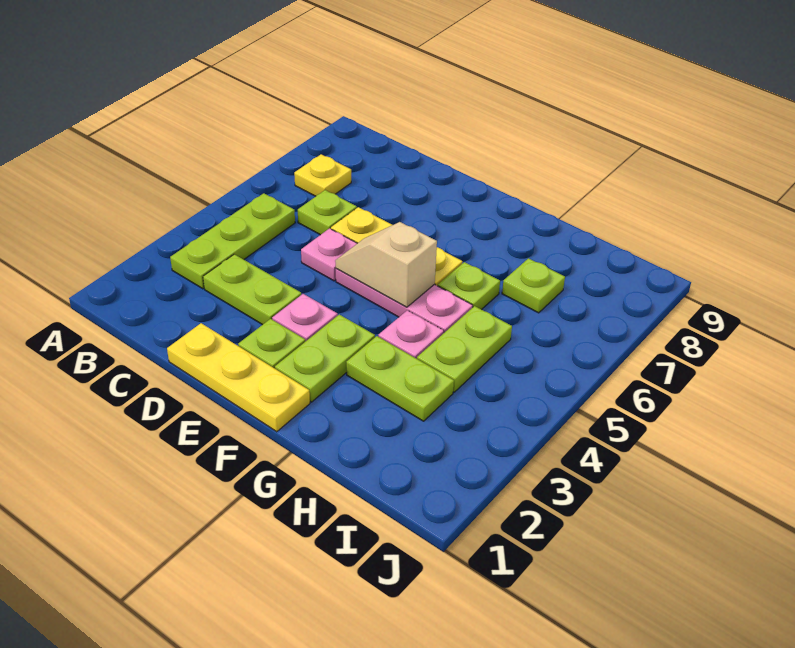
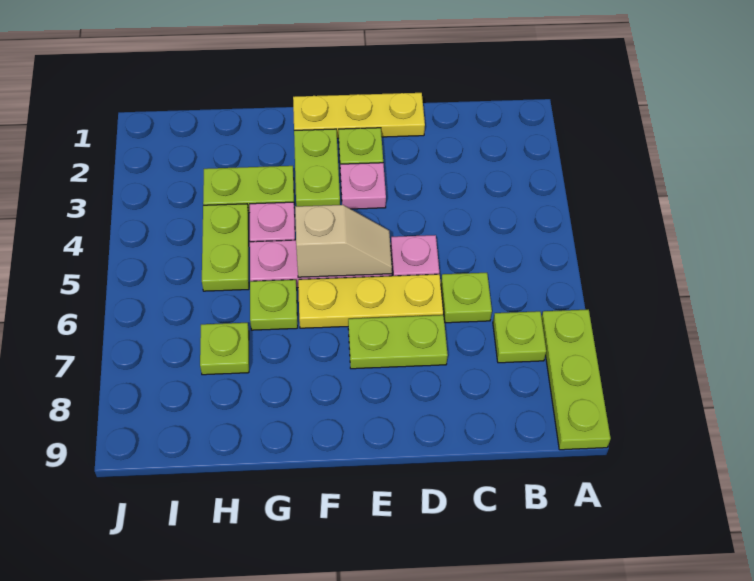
lime plate B3:B5 level 1 -> lime plate A7:A9 level 1
yellow plate B7 level 1 -> lime plate B7 level 1
lime plate C3:D3 level 1 -> lime plate D7:E7 level 1

